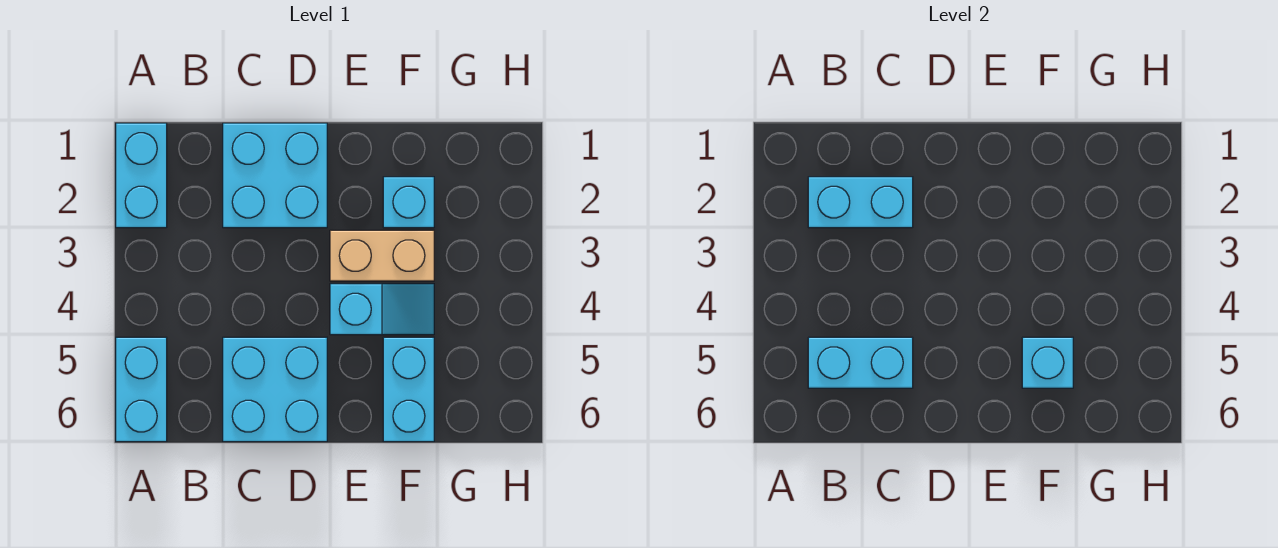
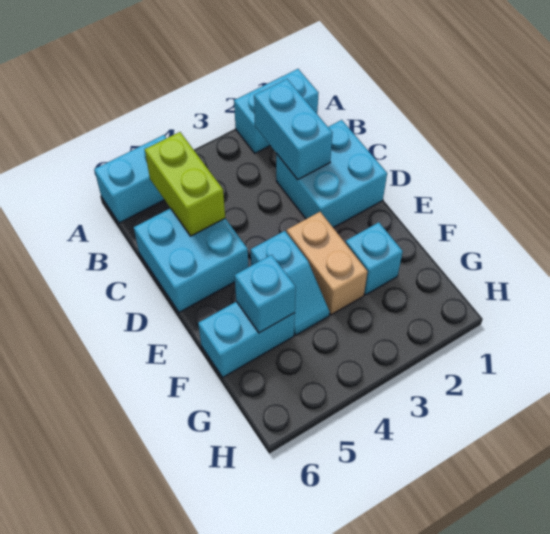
cyan brick B5:C5 level 2 -> lime brick B5:C5 level 2

